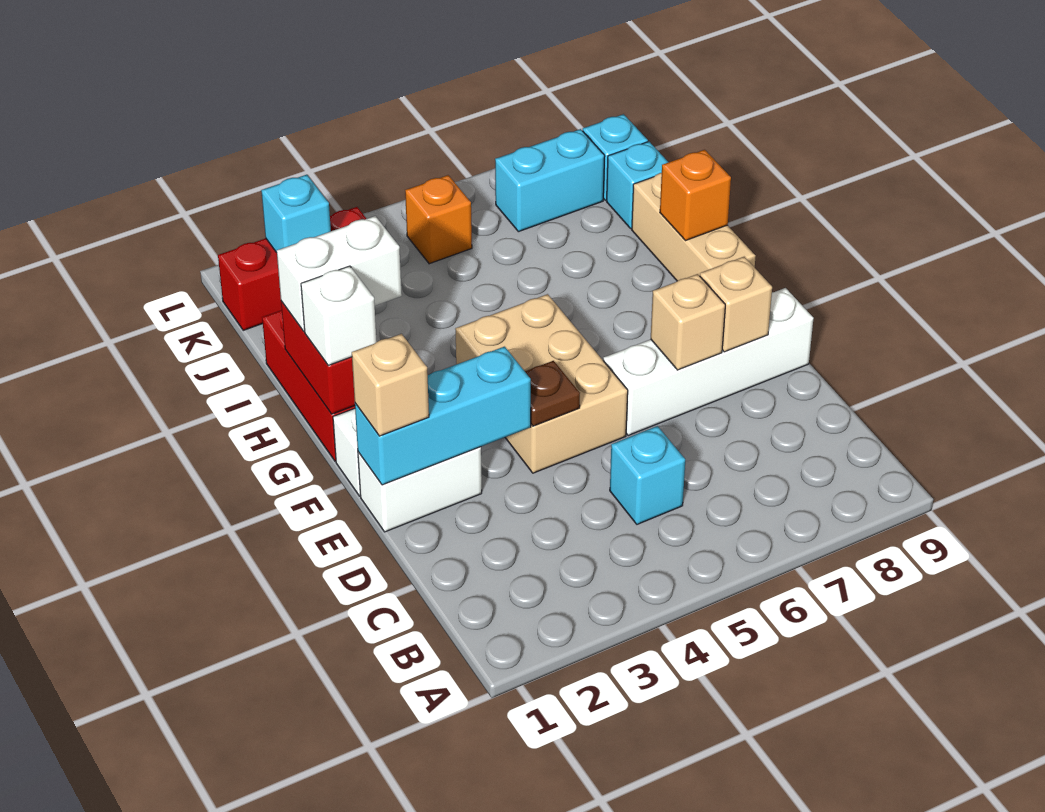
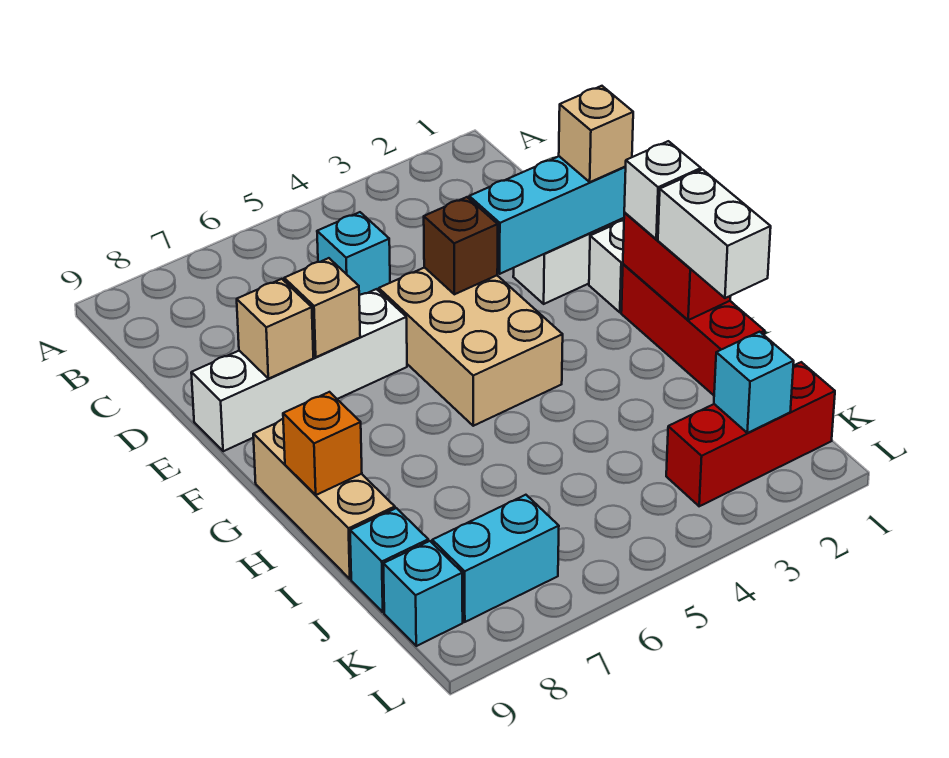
brown plate E4 level 2 -> brown brick E4 level 2
white brick H1:H2 level 3 -> white brick H1:I1 level 3
orange brick K5 level 1 -> none

